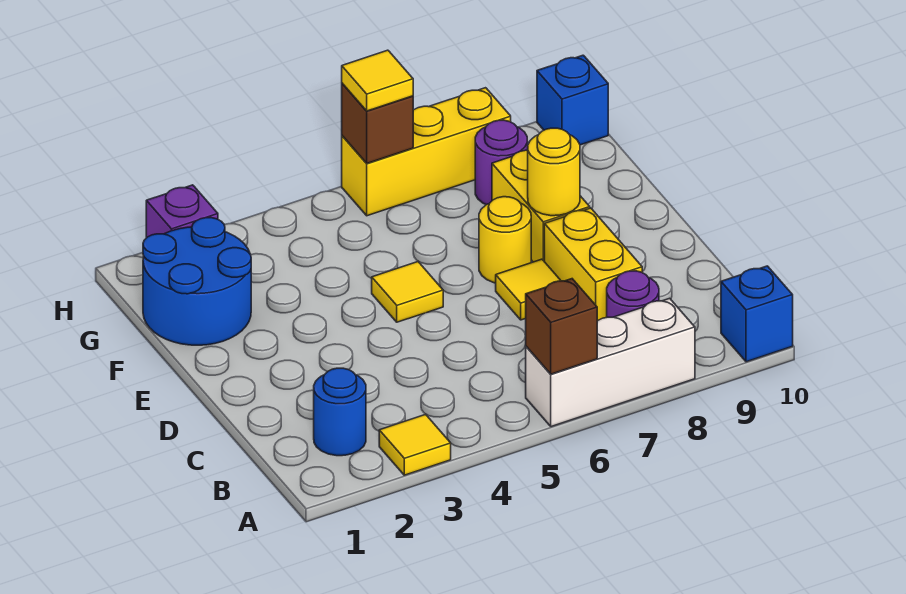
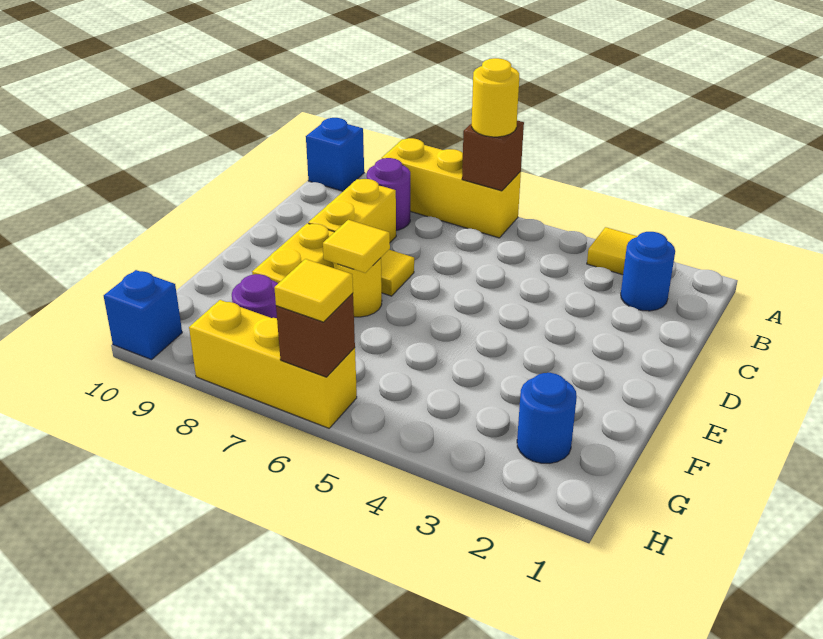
white brick A6:A8 level 1 -> yellow brick A6:A8 level 1
yellow tile E5 level 1 -> yellow tile E7 level 2
yellow round brick E8 level 2 -> yellow round brick A6 level 3
blue round brick F1:G2 level 1 -> blue round brick G2 level 1
purple brick H2 level 1 -> none

